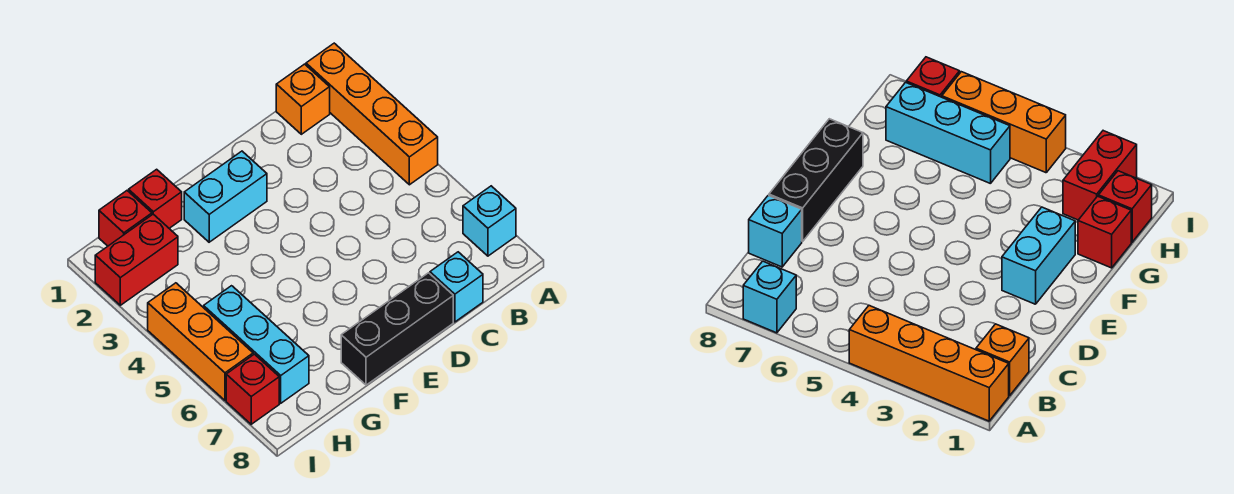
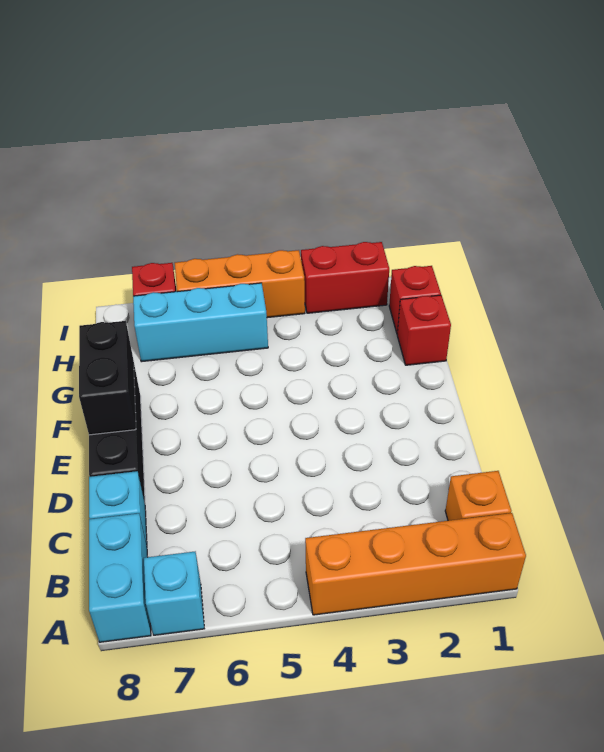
cyan brick E2:F2 level 1 -> cyan brick A8:B8 level 1
none -> black brick E8:F8 level 2
red brick H2:I2 level 1 -> red brick I2:I3 level 1

